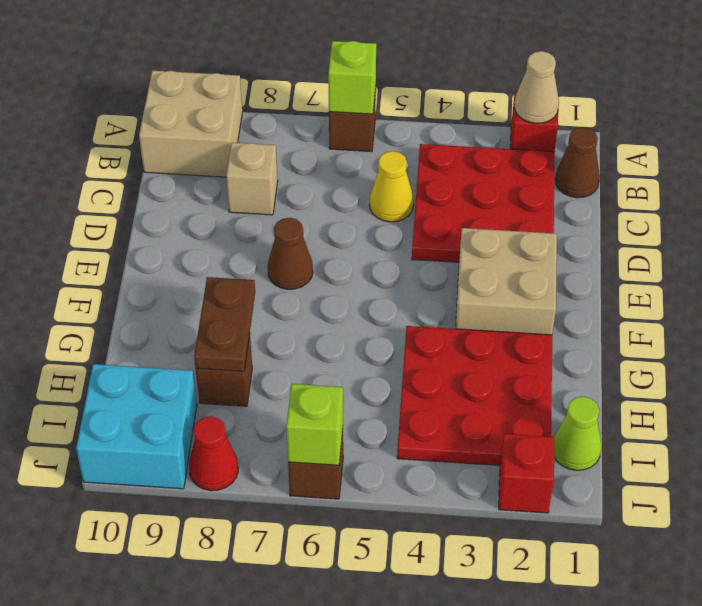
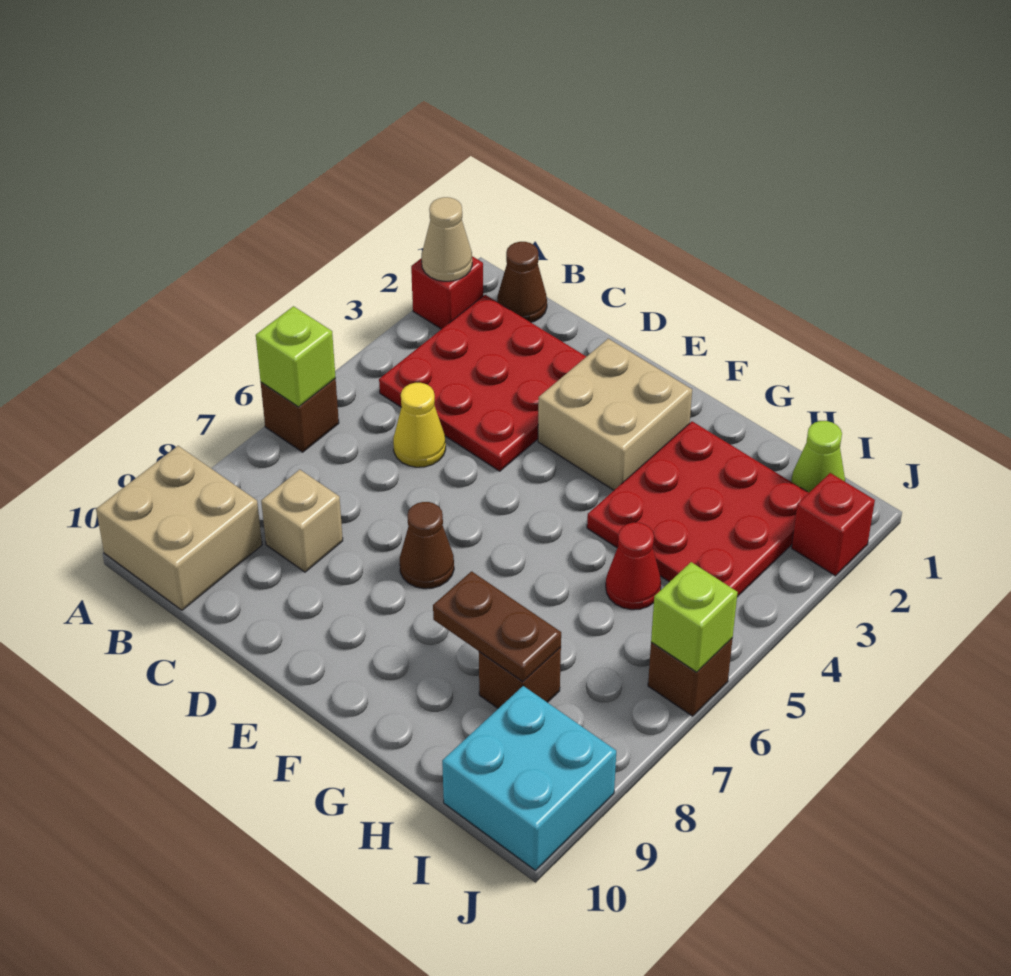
red cone J8 level 1 -> red cone H5 level 1

